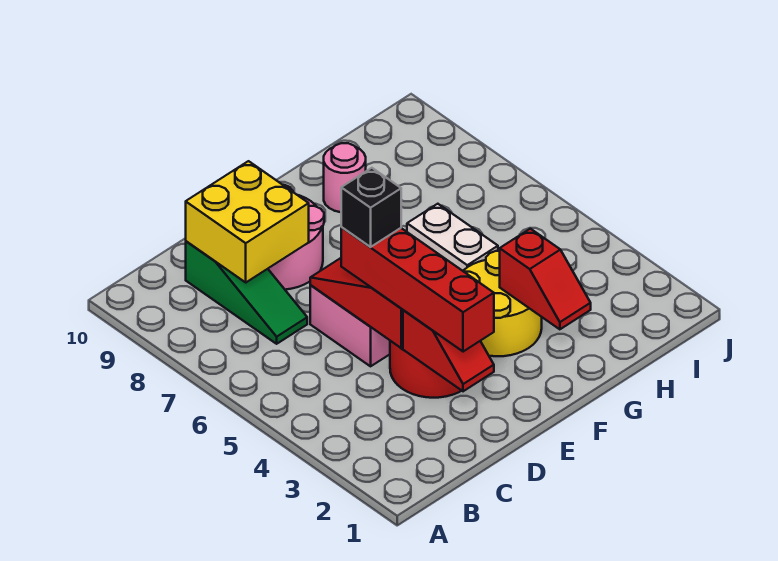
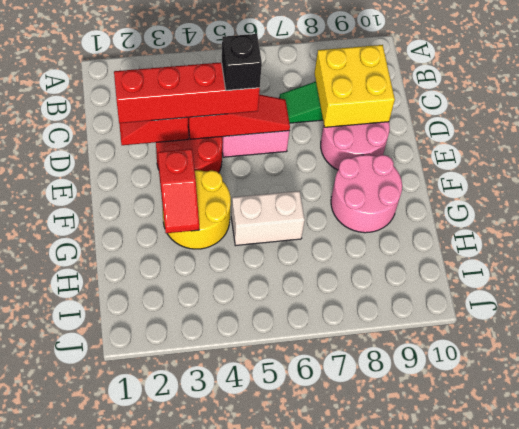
red slope G2:G3 level 2 top 3 -> red slope F3:G3 level 2 top F
pink round brick G9 level 1 -> pink round brick F8:G9 level 1

